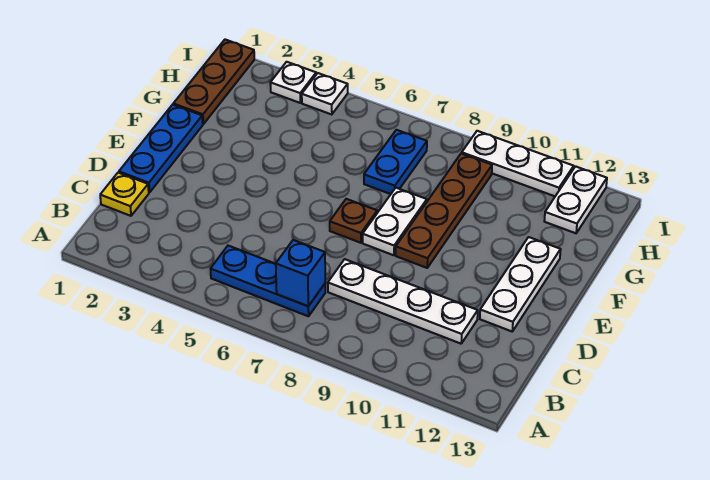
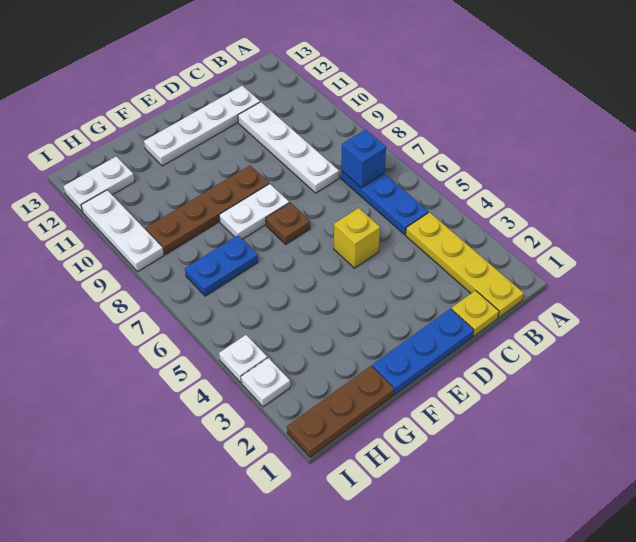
none -> yellow plate B1:B4 level 1
none -> yellow brick D5 level 1
white plate D12:F12 level 1 -> white plate C12:F12 level 1

